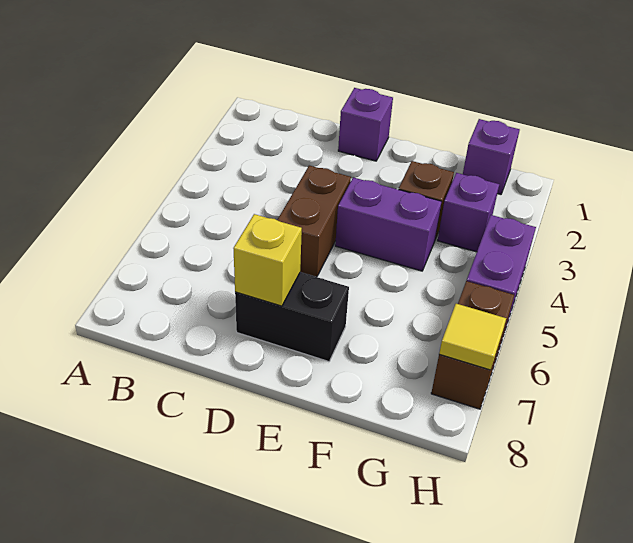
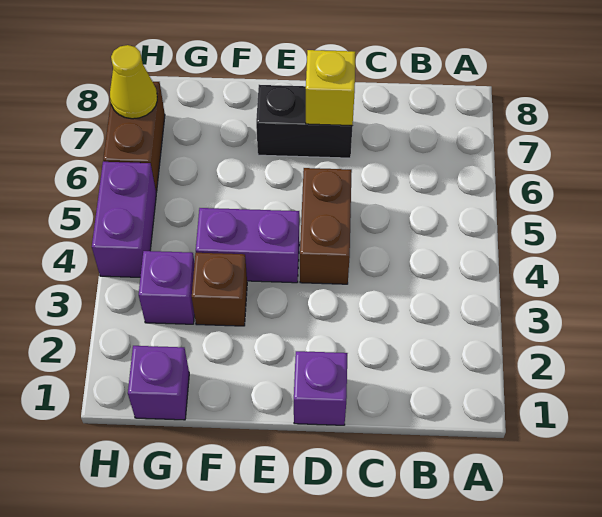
yellow tile H7 level 2 -> yellow cone H7 level 2

